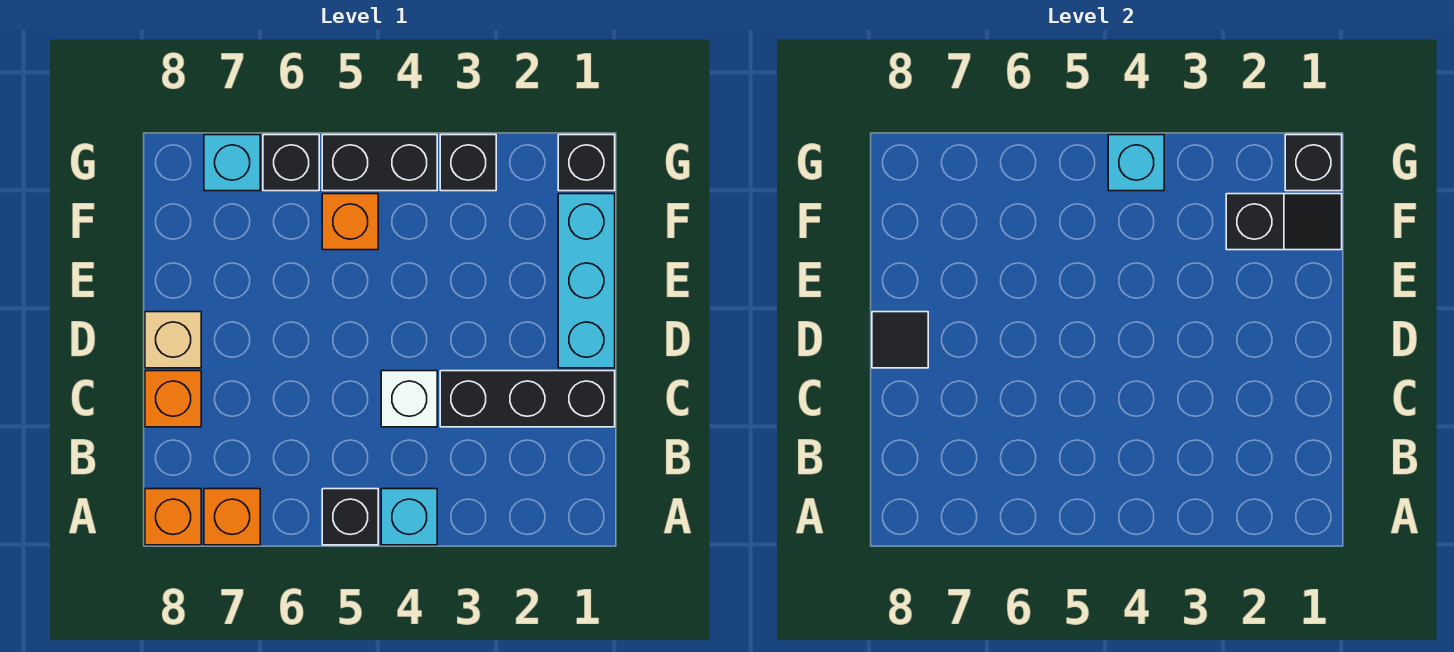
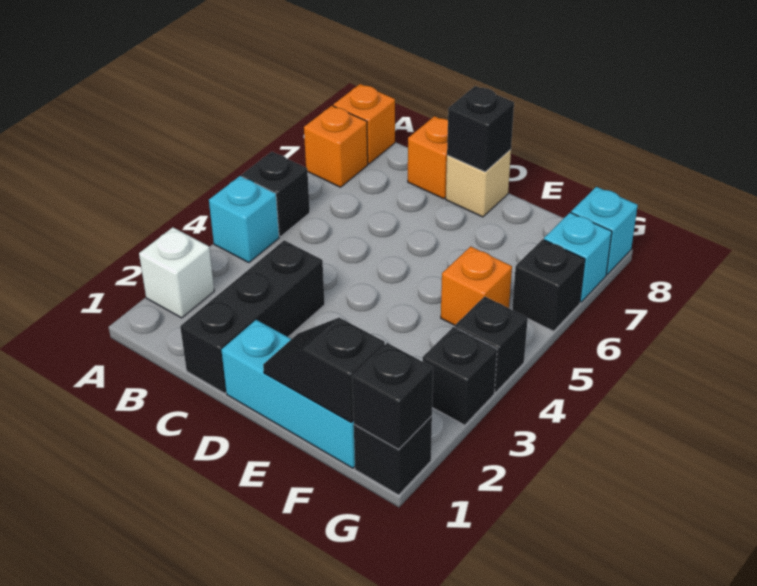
white brick C4 level 1 -> white brick A2 level 1
black tile D8 level 2 -> black brick D8 level 2
black slope F1:F2 level 2 top 2 -> black slope E1:F1 level 2 top F
black brick G4:G5 level 1 -> black brick G4 level 1
cyan brick G4 level 2 -> cyan brick G8 level 1

